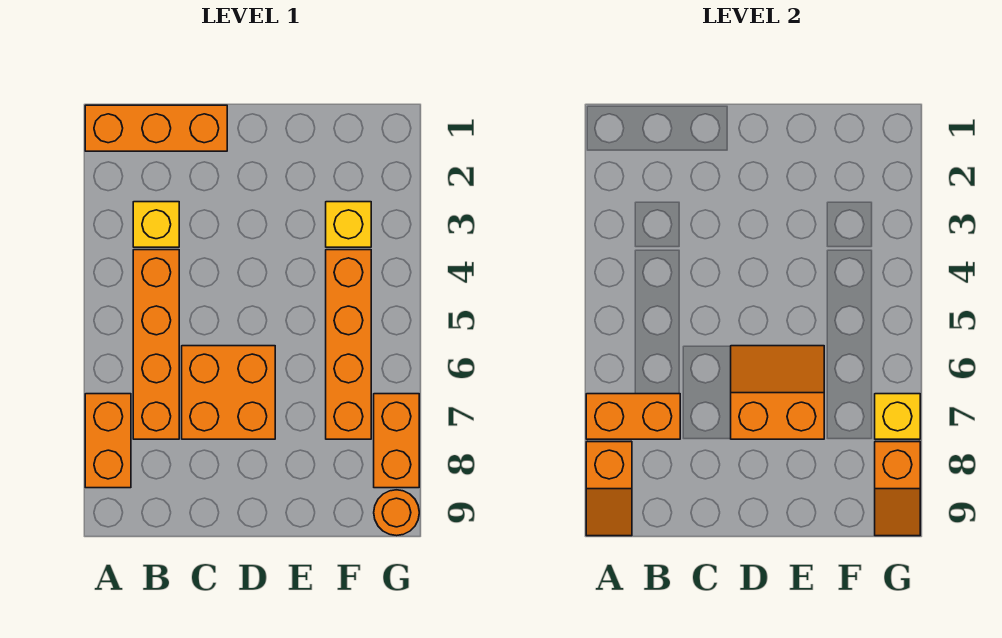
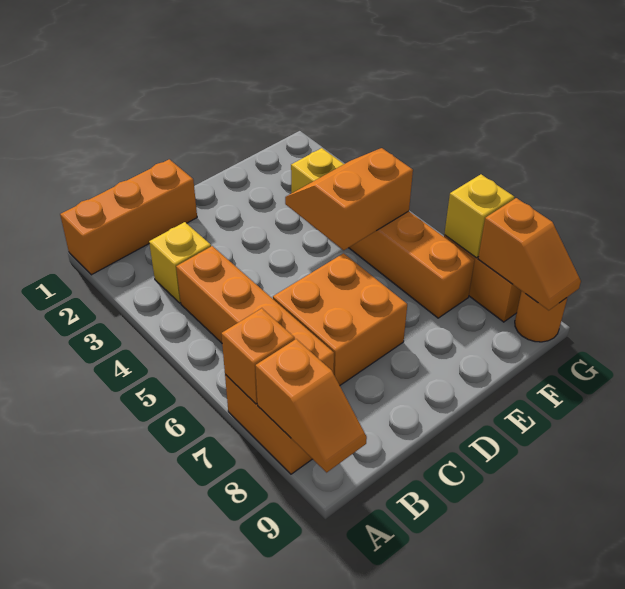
orange brick A7:B7 level 2 -> orange brick A7 level 2
orange slope D6:E7 level 2 top 7 -> orange slope E4:F5 level 2 top 5

